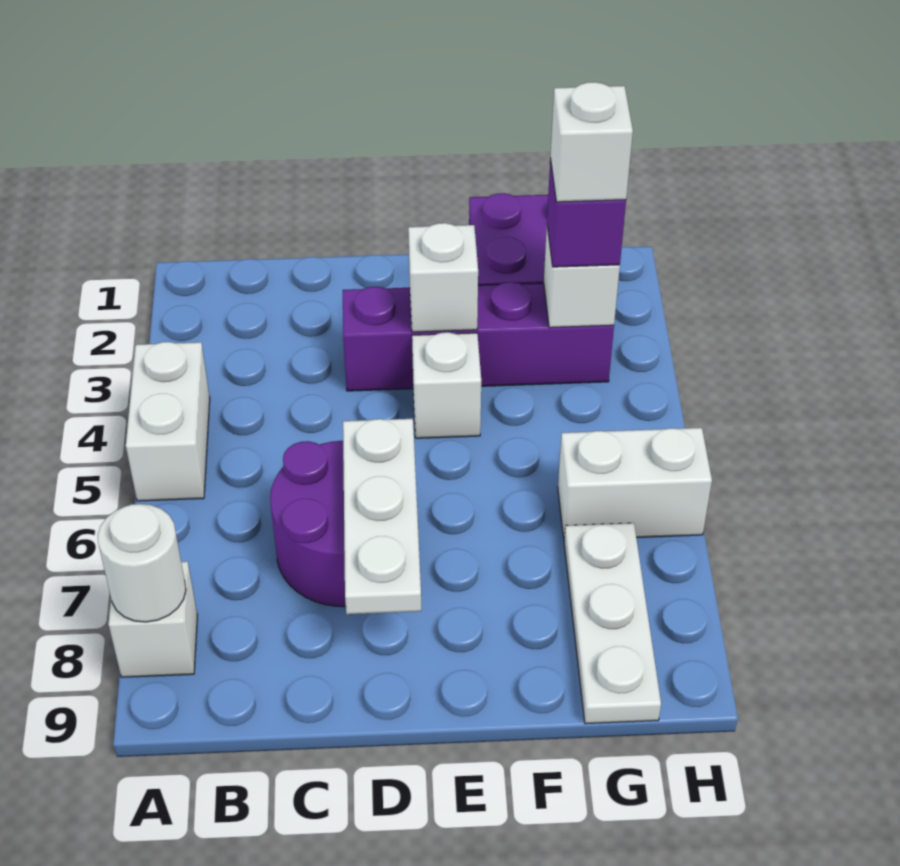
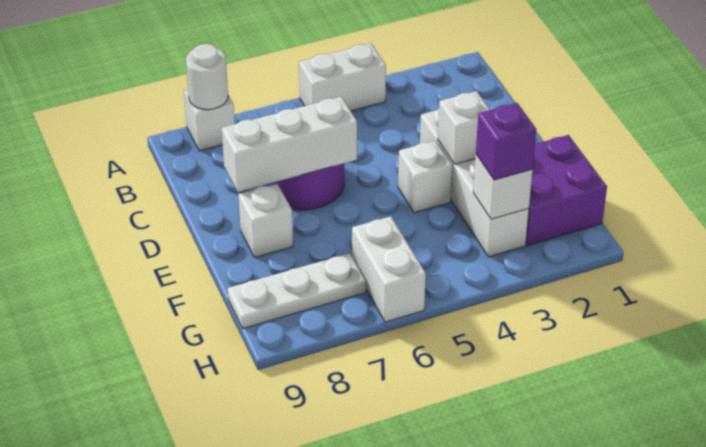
purple brick D3:G3 level 1 -> white brick D3:G3 level 1
white plate D6:D8 level 2 -> white brick D6:D8 level 2
white brick G3 level 4 -> white brick E8 level 1

